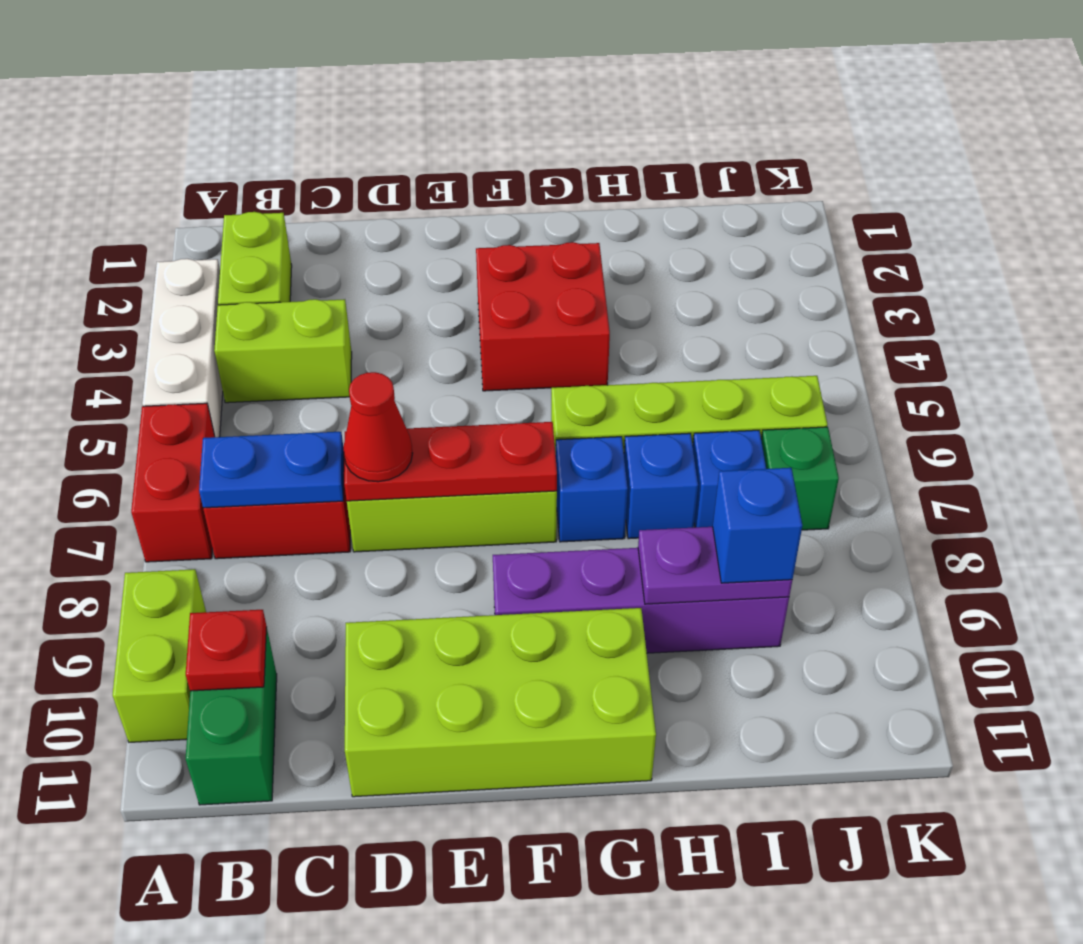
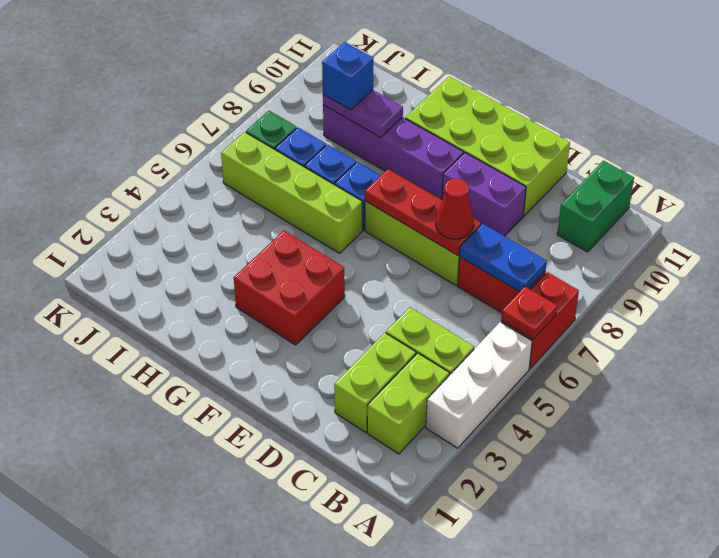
lime brick A9:A10 level 1 -> lime brick C2:C3 level 1
red plate B10 level 2 -> red plate A6 level 2
none -> purple brick D9:E9 level 1

